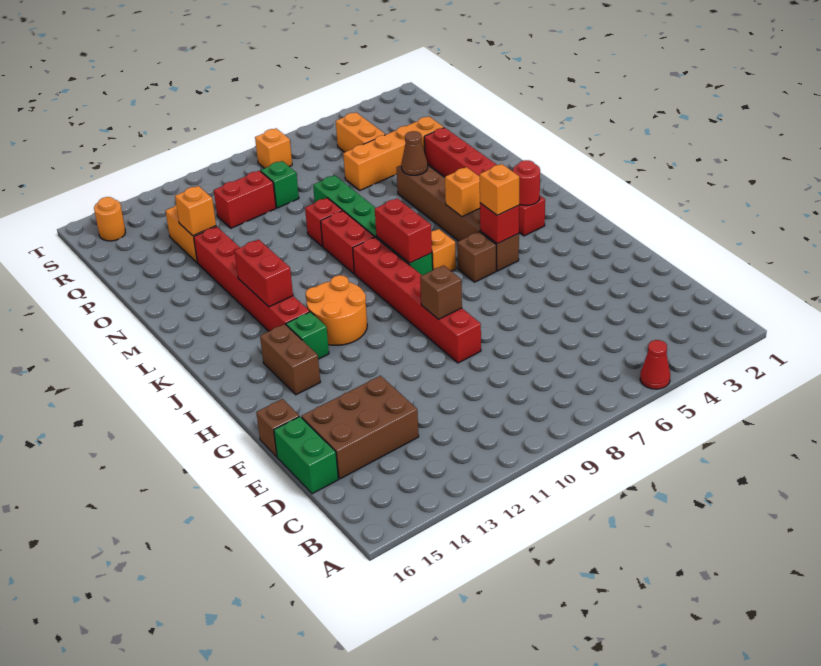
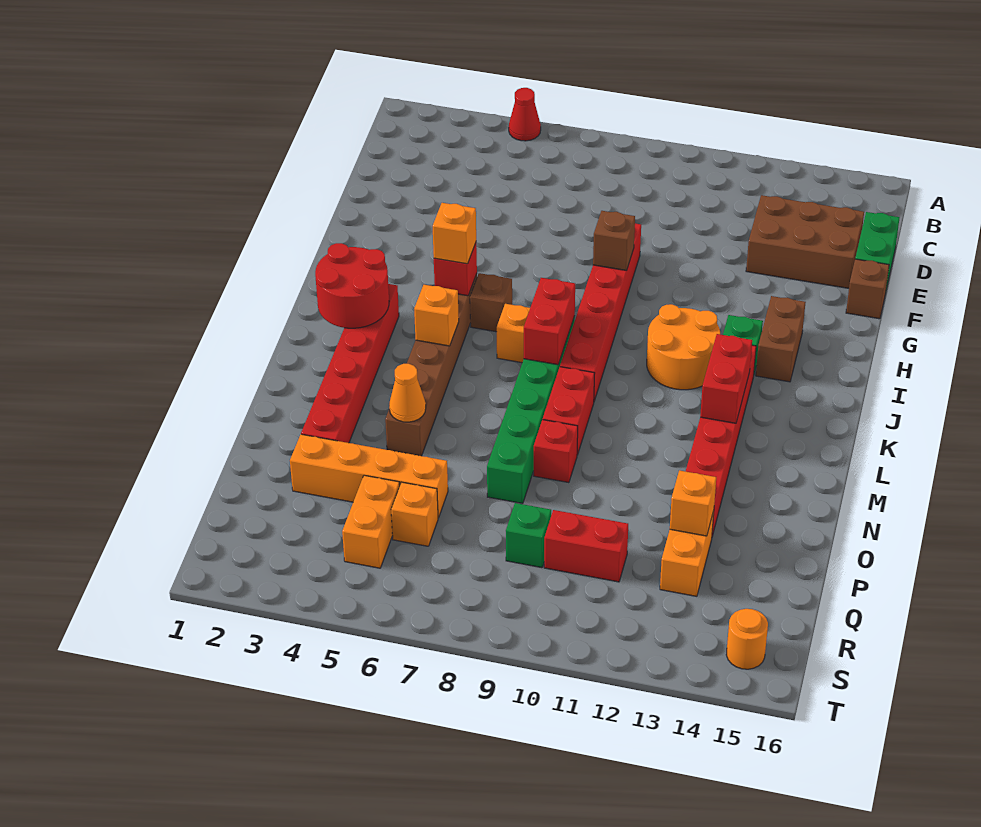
red round brick J3 level 2 -> red round brick J2:K3 level 2
brown cone N5 level 2 -> orange cone N5 level 2
orange brick S8 level 1 -> orange brick Q6 level 1

